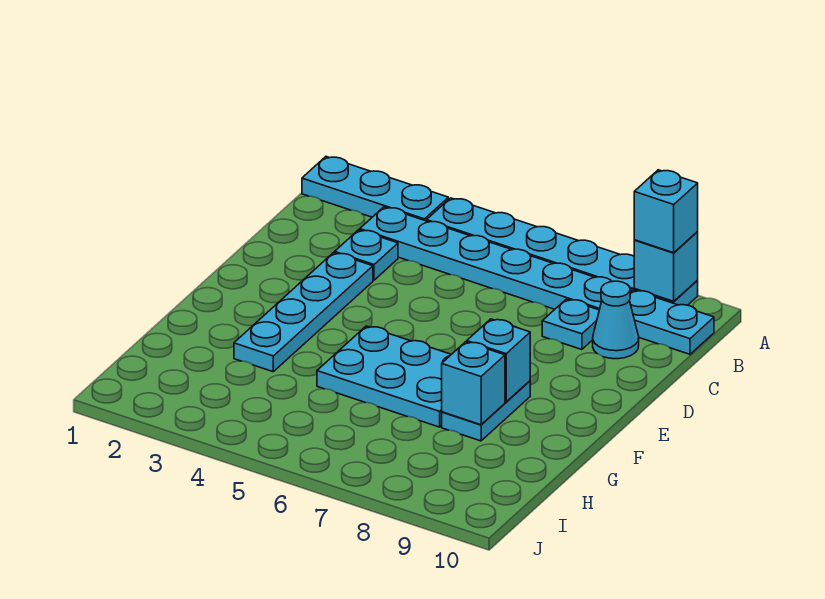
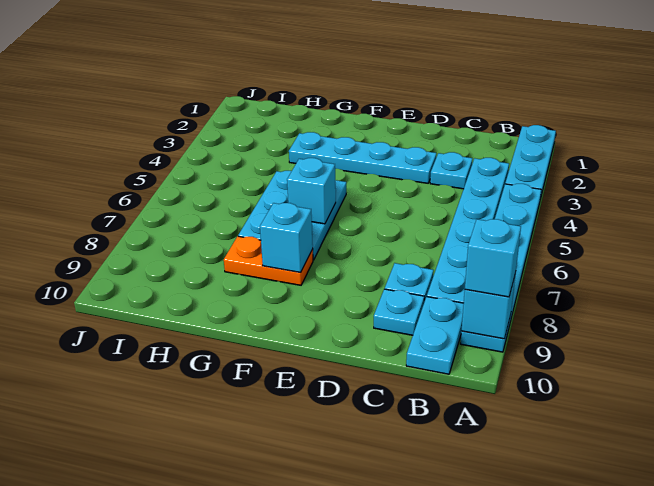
cyan cone C9 level 1 -> cyan plate C9 level 1
cyan plate F8:G8 level 1 -> orange plate F8:G8 level 1
cyan brick G8 level 2 -> cyan brick F6 level 2

